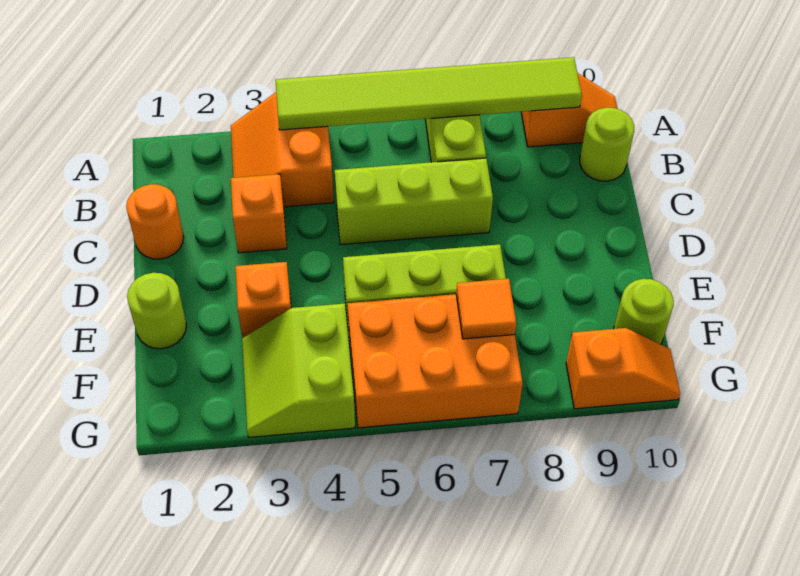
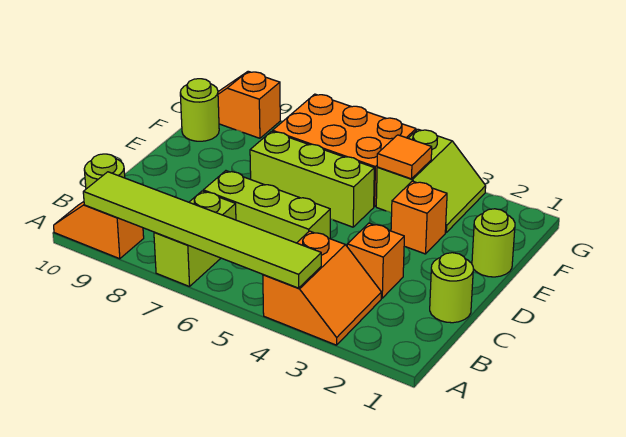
orange round brick C1 level 1 -> lime round brick C1 level 1
orange tile F7 level 2 -> orange tile F4 level 2

